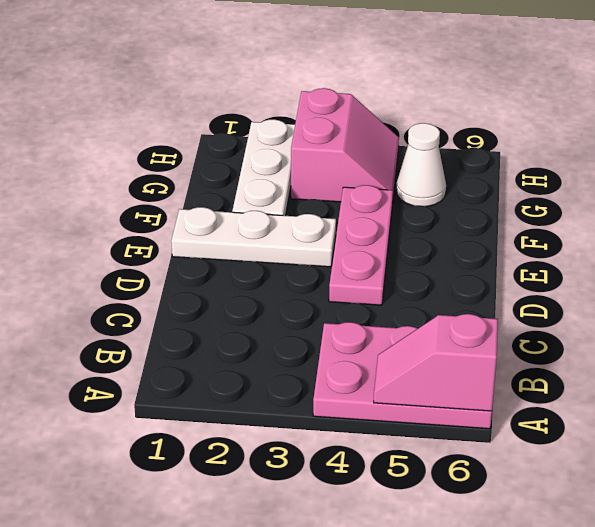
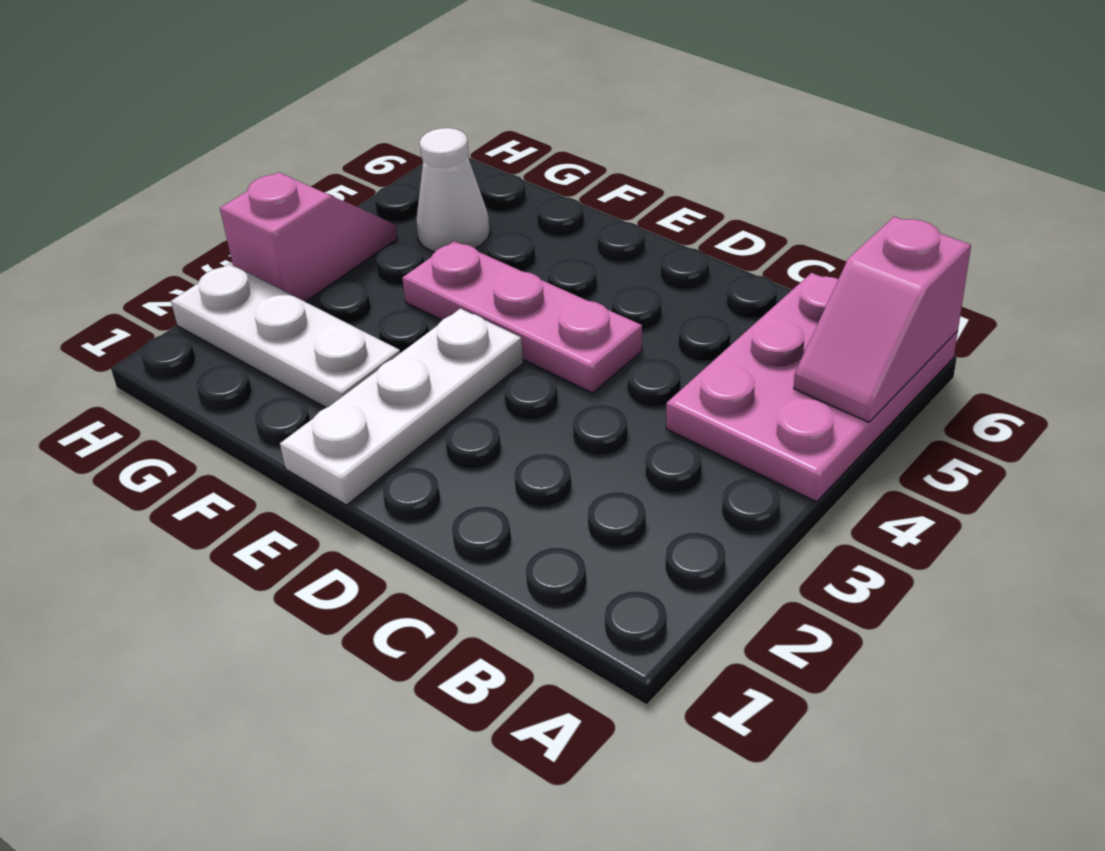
pink slope G3:H4 level 1 top 3 -> pink slope H3:H4 level 1 top 3

